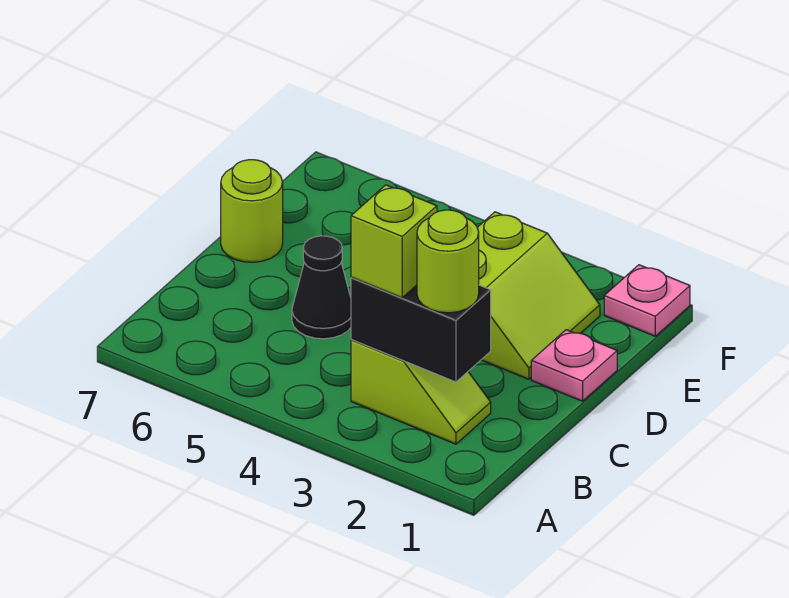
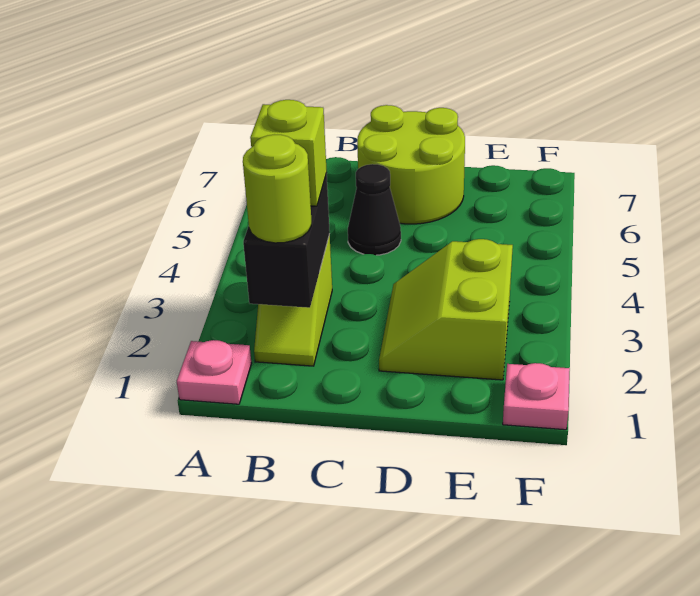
pink plate D1 level 1 -> pink plate A1 level 1
lime slope D2:E3 level 1 top 3 -> lime slope D2:E3 level 1 top E
lime round brick D7 level 1 -> lime round brick C6:D7 level 1

